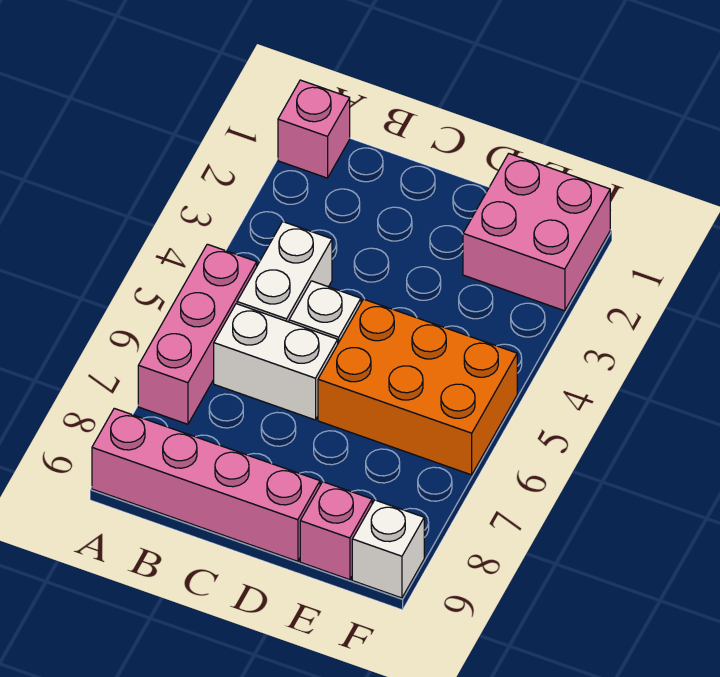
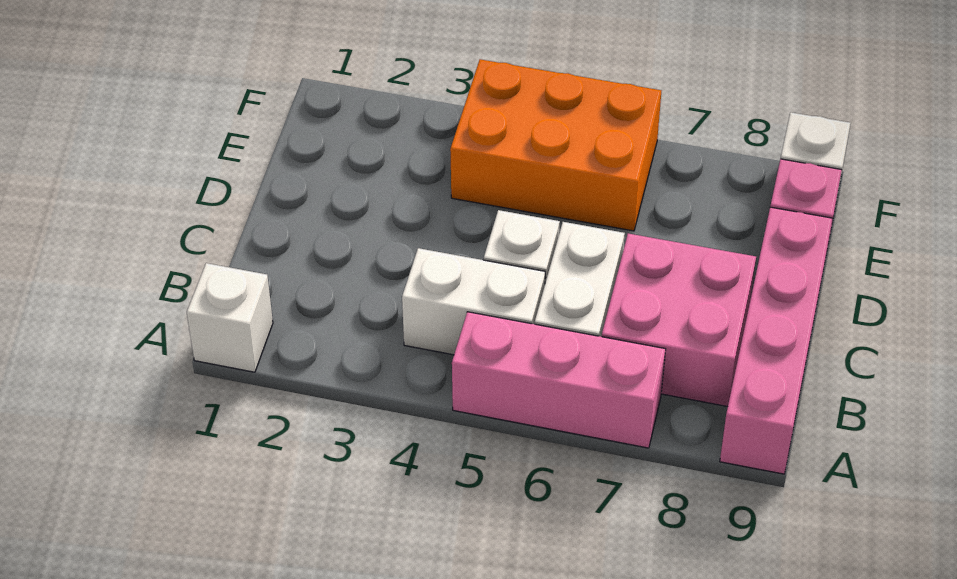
pink brick A1 level 1 -> white brick A1 level 1
orange brick D5:F6 level 1 -> orange brick E4:F6 level 1
pink brick E1:F2 level 1 -> pink brick B7:C8 level 1

